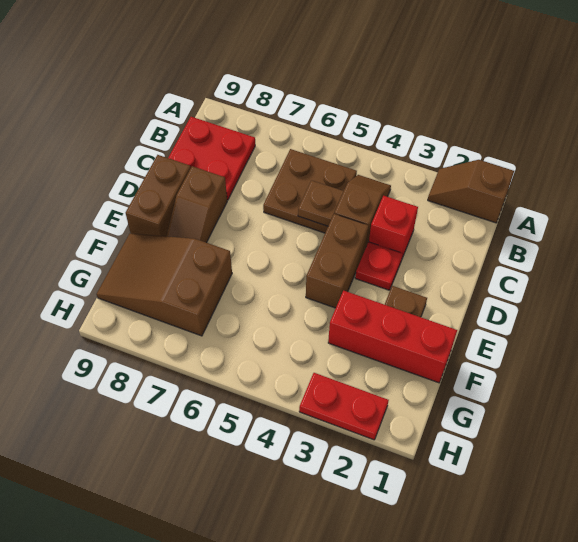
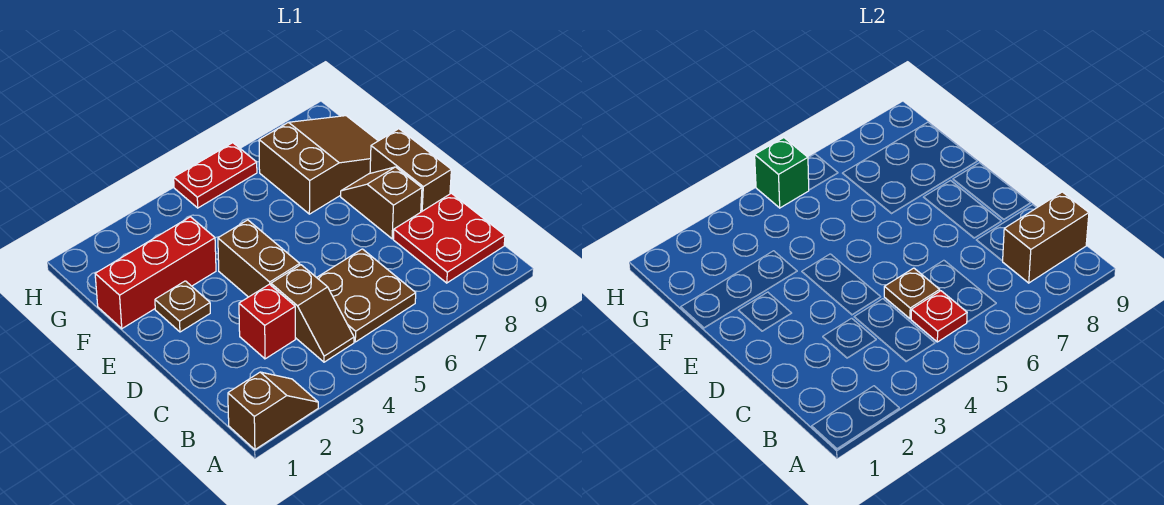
none -> brown brick B8:B9 level 2
red plate D3 level 1 -> red plate B5 level 2
red plate H2:H3 level 1 -> red plate H5:H6 level 1
none -> green brick H5 level 2

